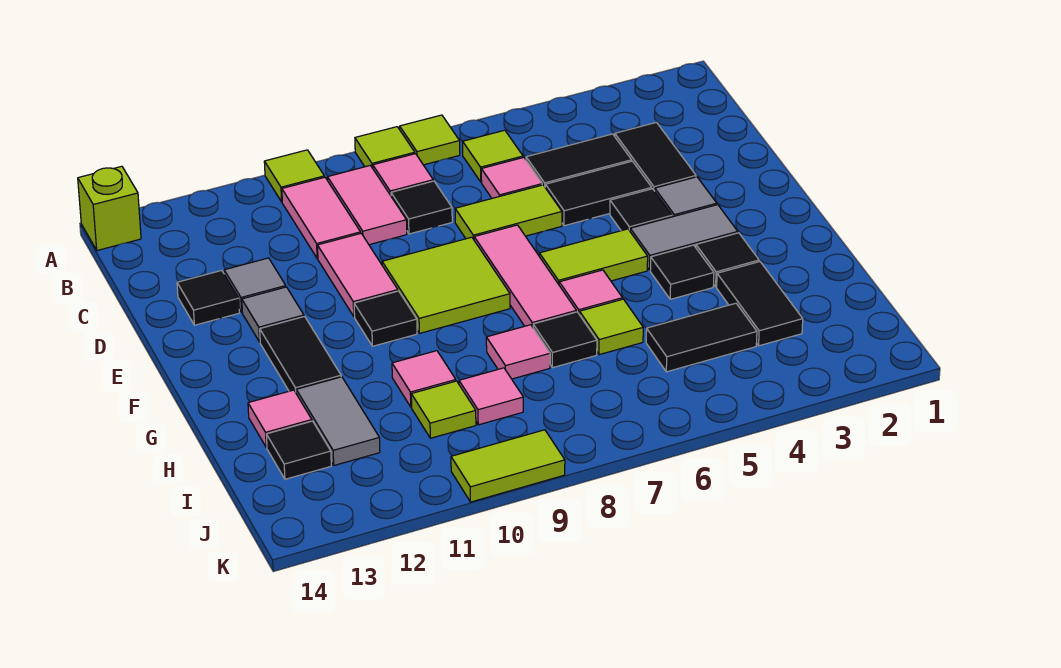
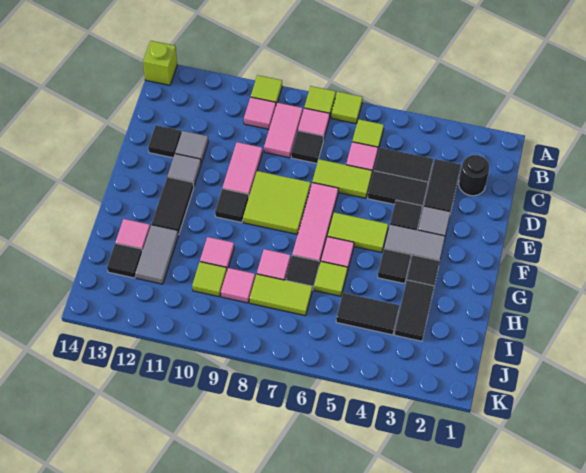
pink tile B10:C10 level 1 -> pink tile B10 level 1
none -> black round brick C2 level 1
lime tile K9:K10 level 1 -> lime tile I7:I8 level 1

